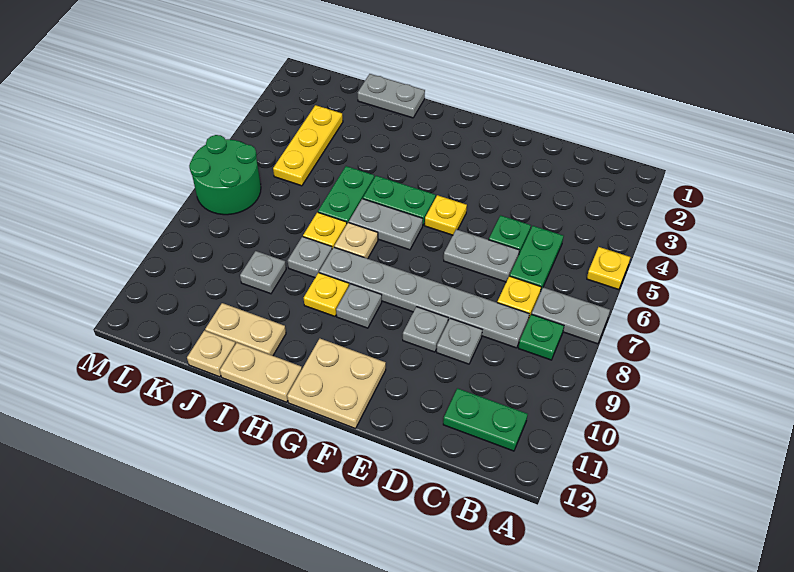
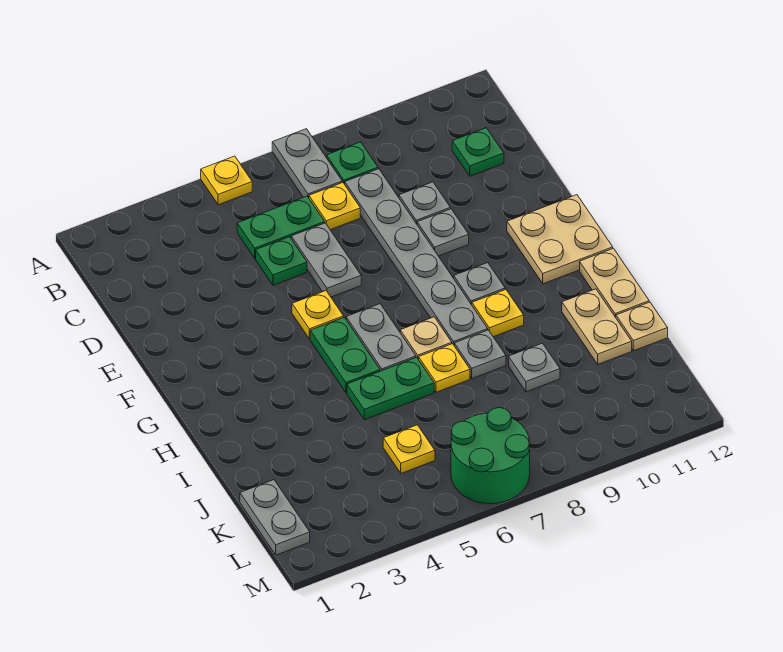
green plate B11:C11 level 1 -> green plate C11 level 1
grey plate I1:J1 level 1 -> grey plate K1:L1 level 1
yellow plate K3:K5 level 1 -> yellow plate K5 level 1

